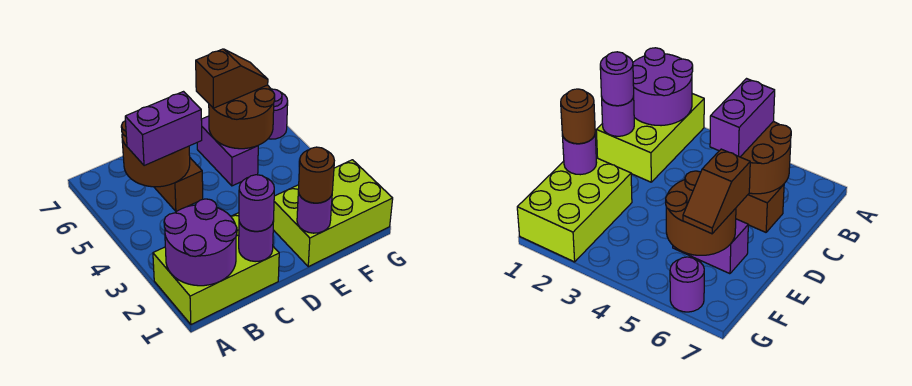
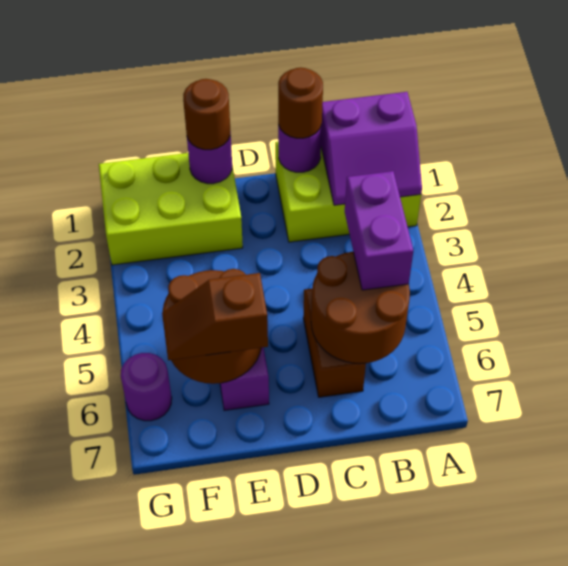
purple round brick A1:B2 level 2 -> purple slope A1:B2 level 2 top 1
purple brick B5:C5 level 3 -> purple brick B4:B5 level 3
purple round brick C1 level 3 -> brown round brick C1 level 3

